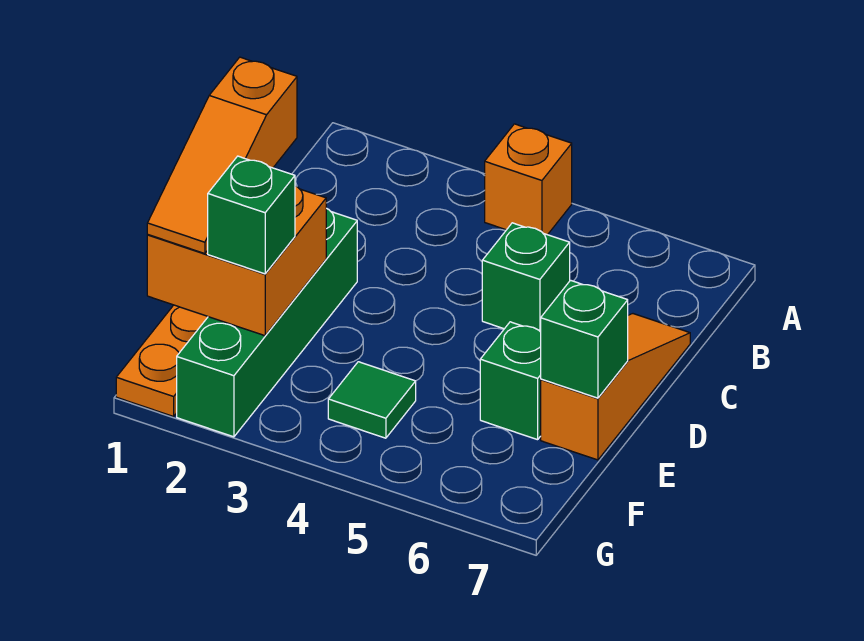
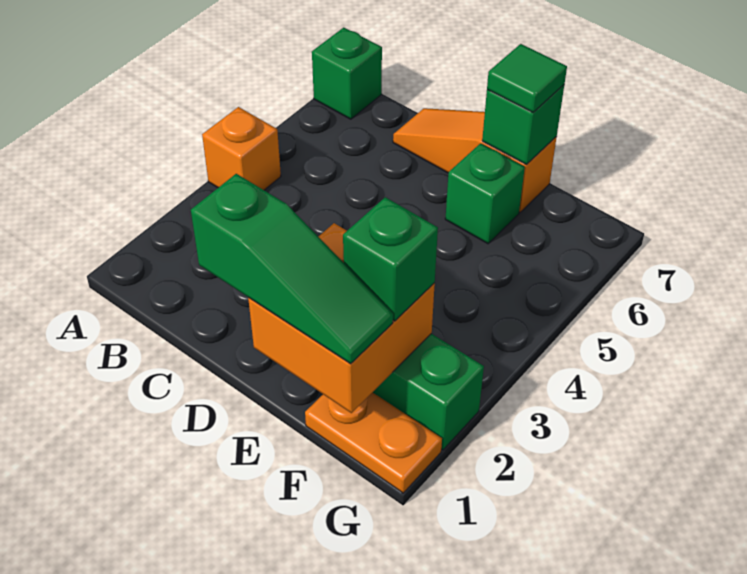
green brick C5 level 1 -> green brick A7 level 1
orange slope D1:F1 level 3 top D -> green slope D1:F1 level 3 top D
green tile F4 level 1 -> green tile E7 level 3

